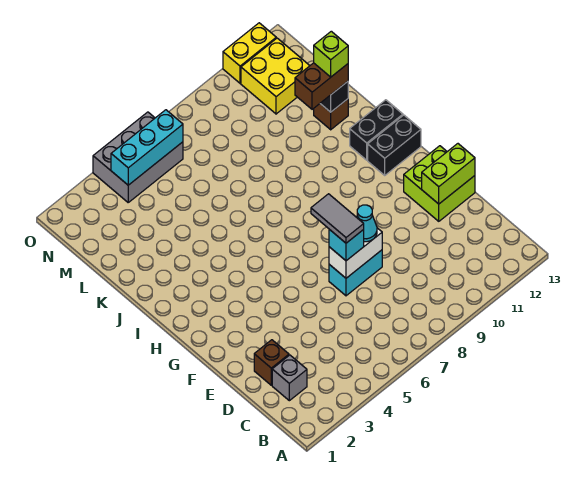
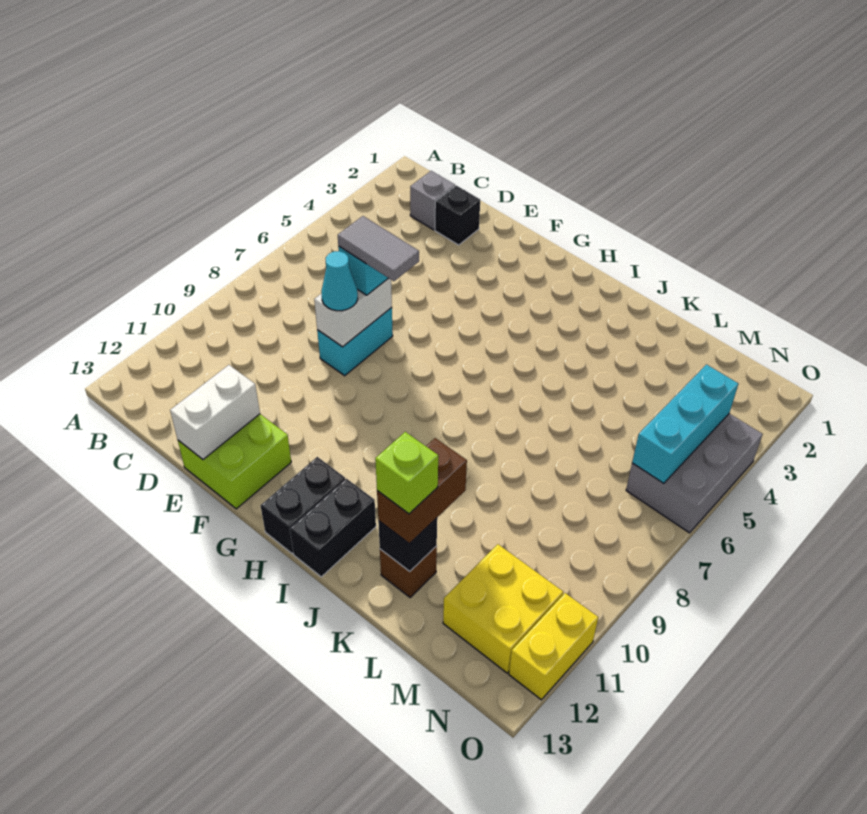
brown brick D2 level 1 -> black brick D2 level 1
lime brick E12:E13 level 2 -> white brick E12:E13 level 2

